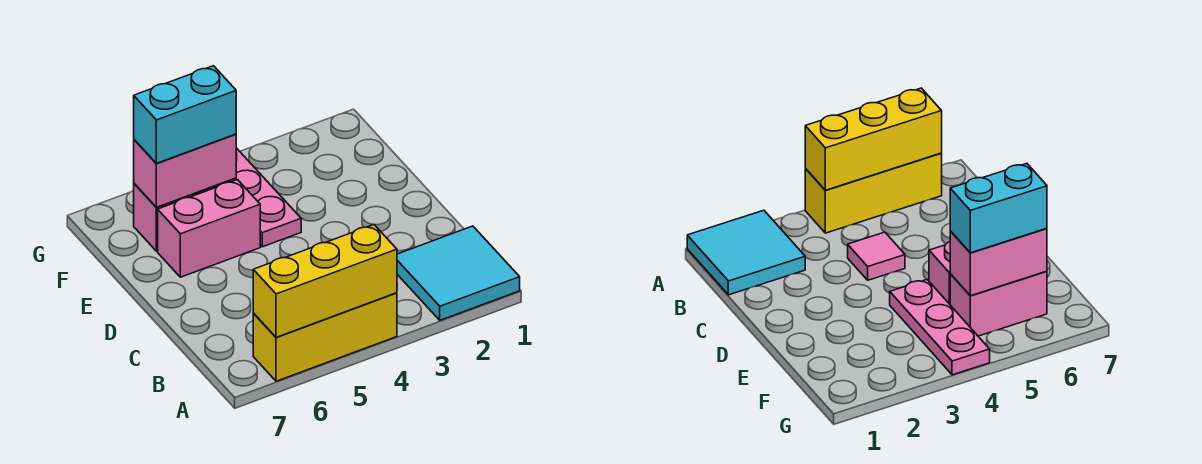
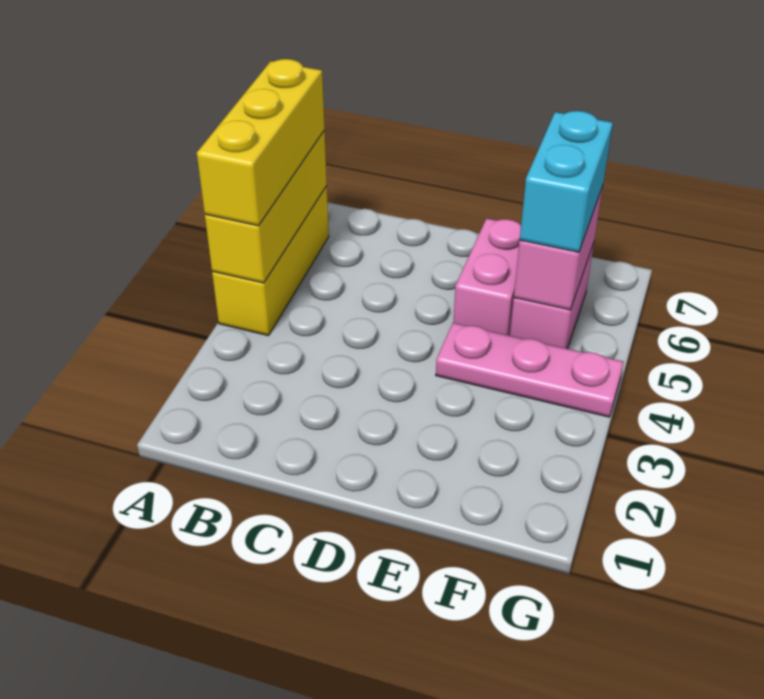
cyan tile A1:B2 level 1 -> none
none -> yellow brick A4:A6 level 3
pink tile C4 level 1 -> none

